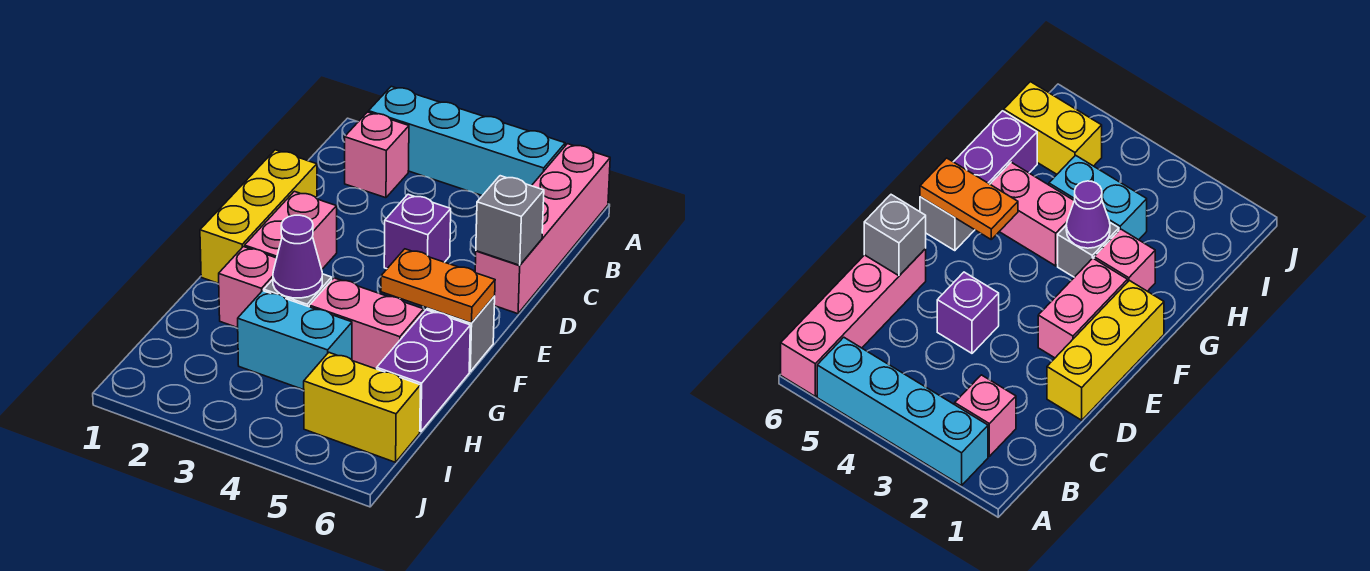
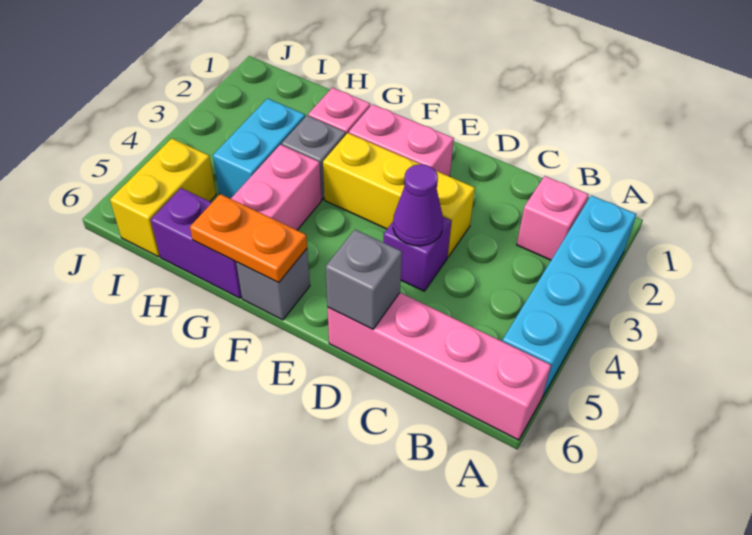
yellow brick D1:F1 level 1 -> yellow brick D3:F3 level 1
orange plate F5:F6 level 2 -> orange plate F6:G6 level 2
purple cone G3 level 2 -> purple cone D4 level 2

